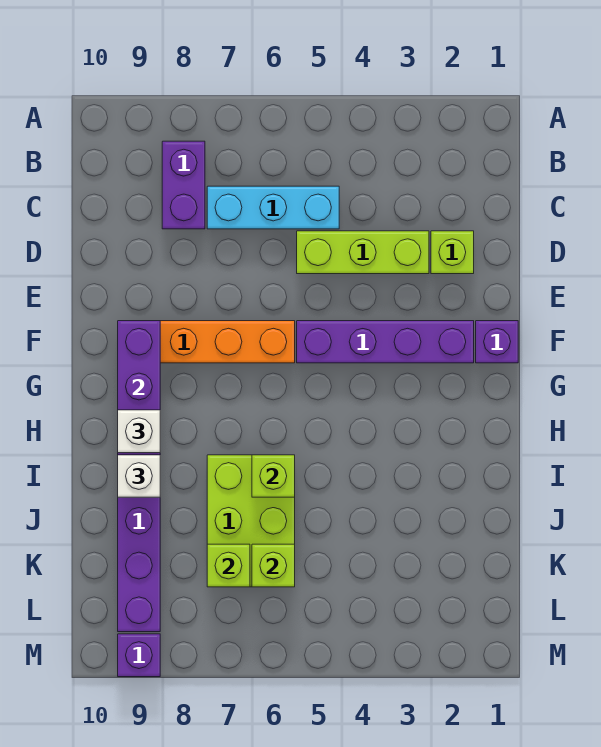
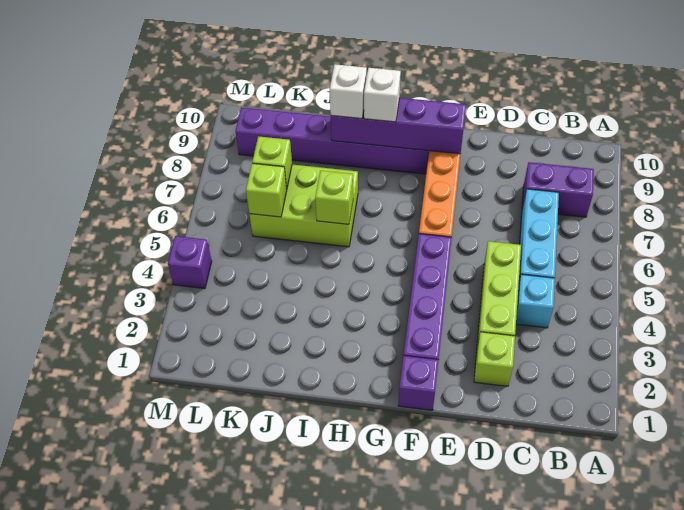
none -> cyan brick C4 level 1
purple brick M9 level 1 -> purple brick M4 level 1

